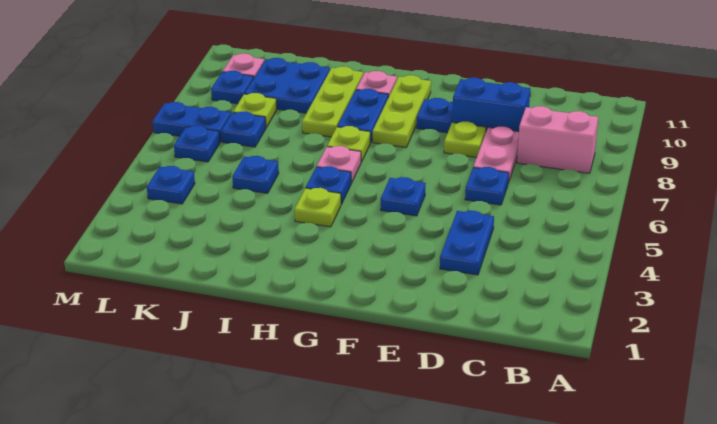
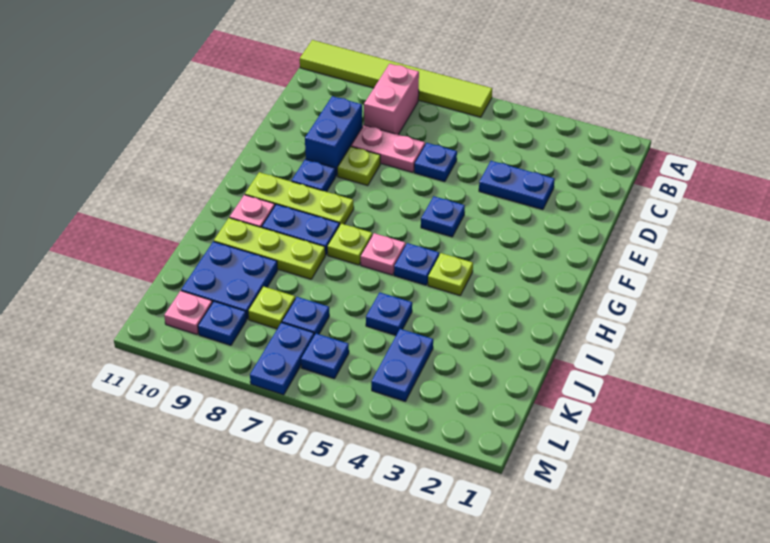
none -> lime tile A6:A11 level 1
blue plate L4 level 1 -> blue plate K4:L4 level 1

